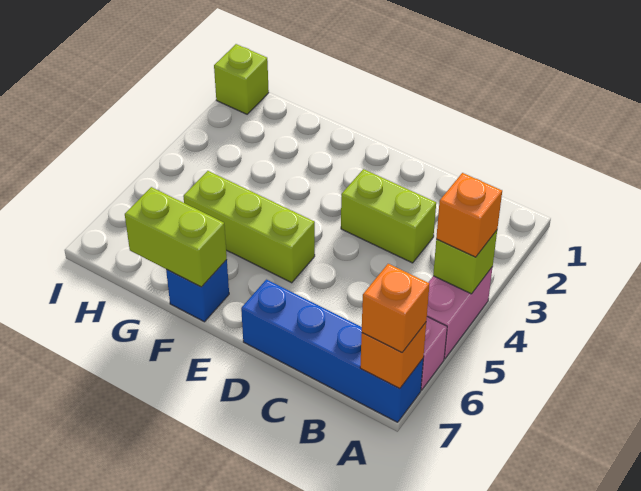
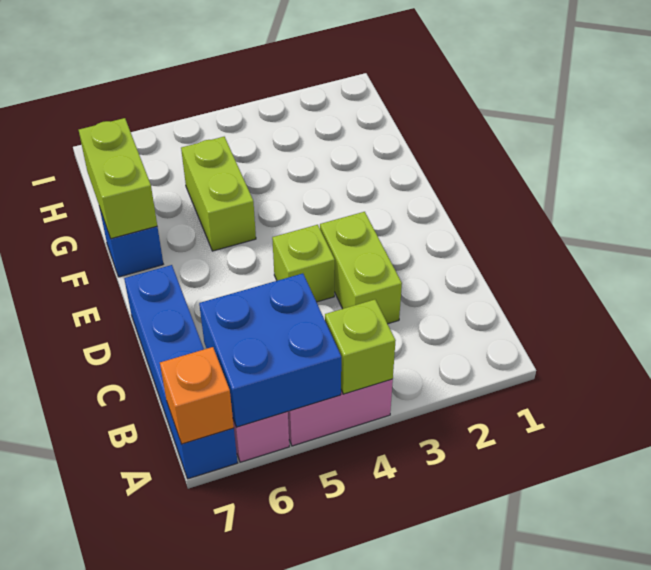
orange brick A4 level 3 -> none
none -> blue brick A5:B6 level 2
orange brick A7 level 3 -> none
lime brick E5:G5 level 1 -> lime brick F5:G5 level 1
lime brick I1 level 1 -> lime brick D4 level 1

